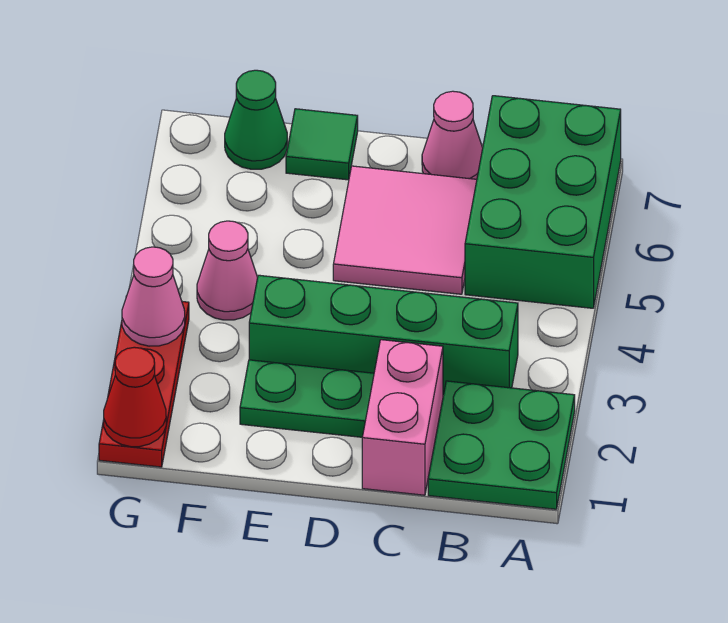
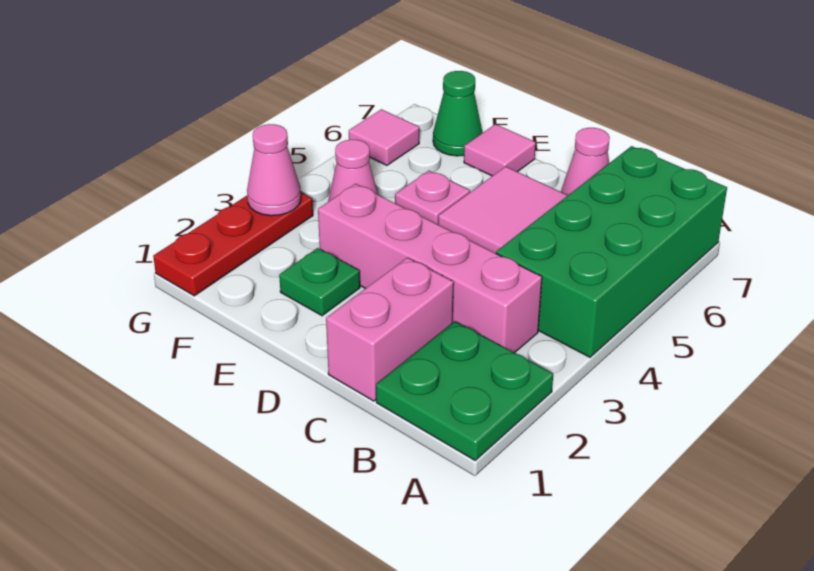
green brick A5:B7 level 1 -> green brick A4:B7 level 1
green brick B3:E3 level 1 -> pink brick B3:E3 level 1
green plate D2:E2 level 1 -> green plate E2 level 1
none -> pink plate E5 level 1
green tile E7 level 1 -> pink tile E7 level 1
red cone G1 level 2 -> none
none -> pink tile G6 level 1

